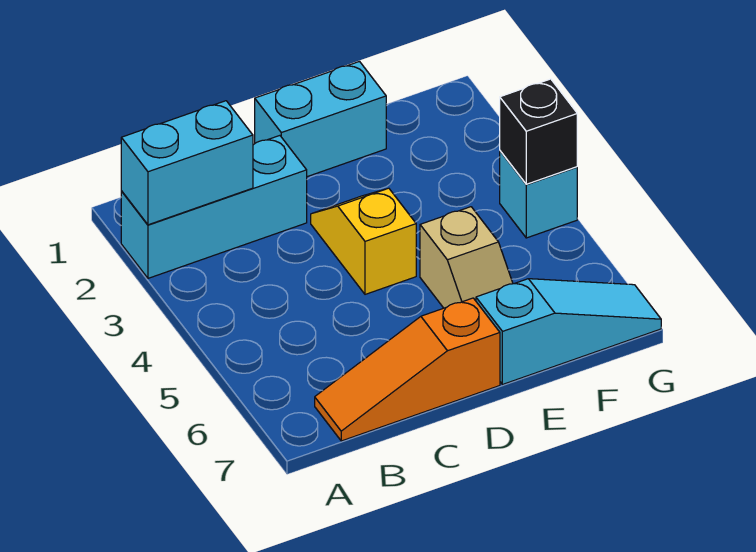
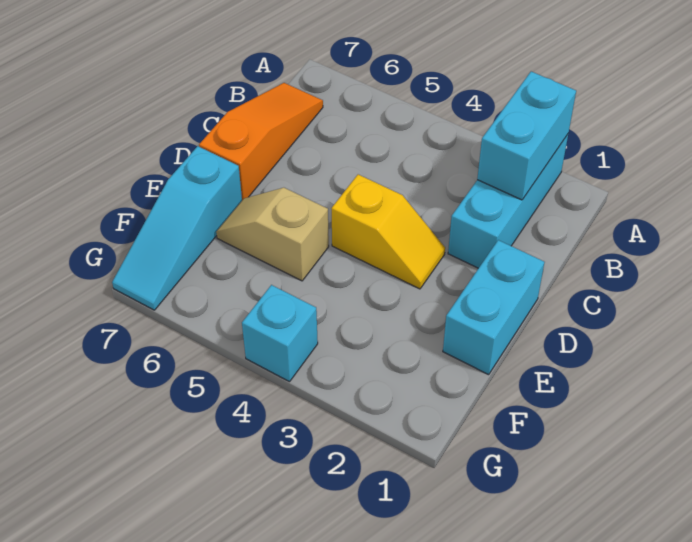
black brick G4 level 2 -> none

